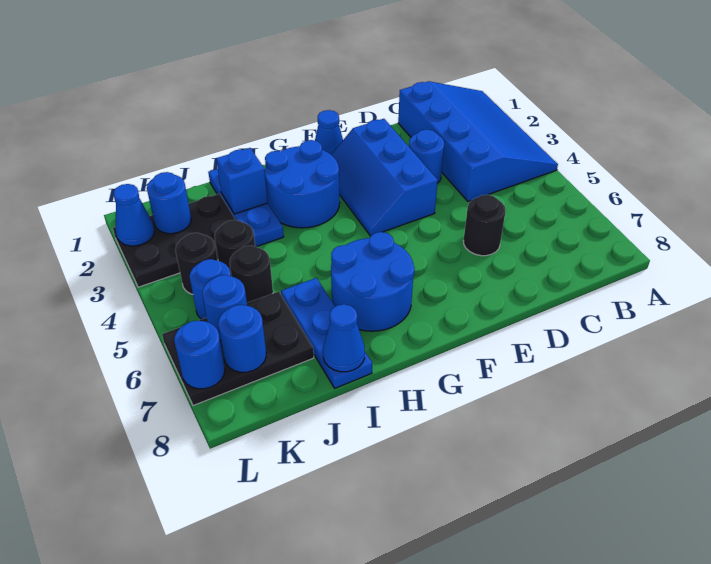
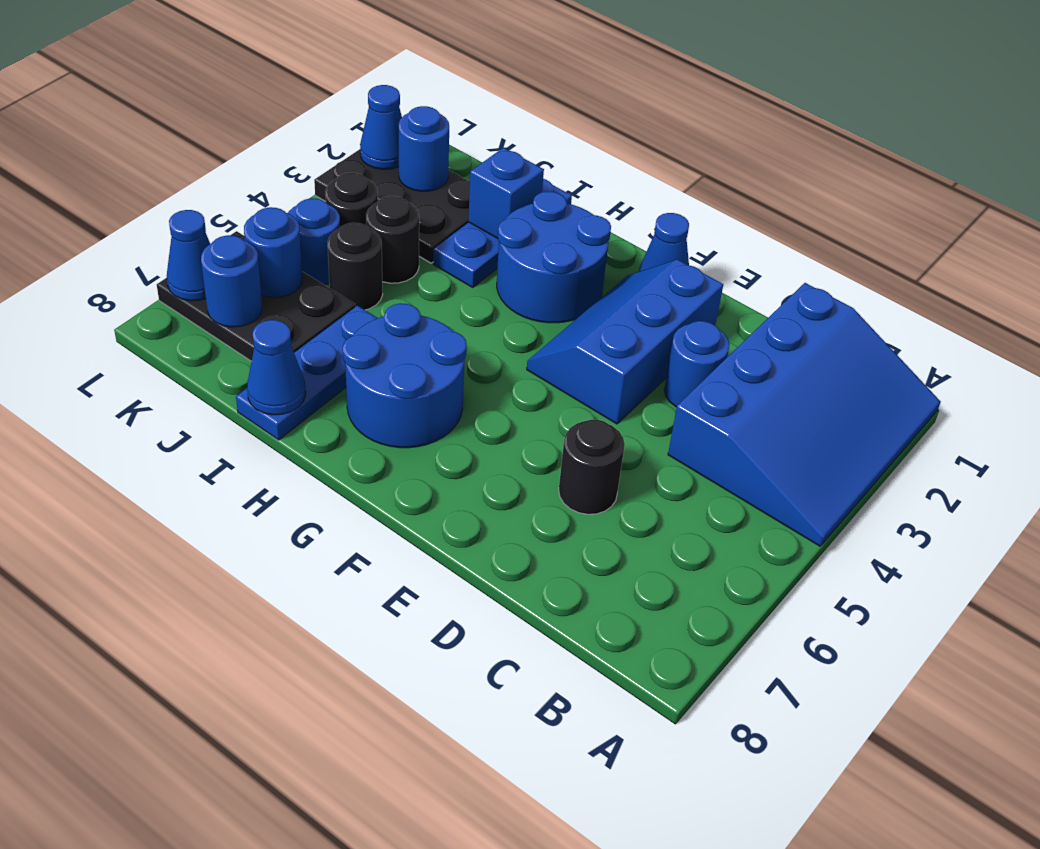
blue round brick L7 level 2 -> blue cone L7 level 2

